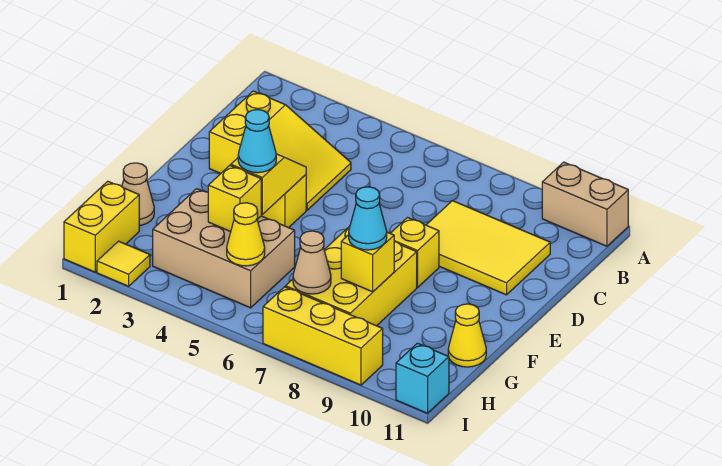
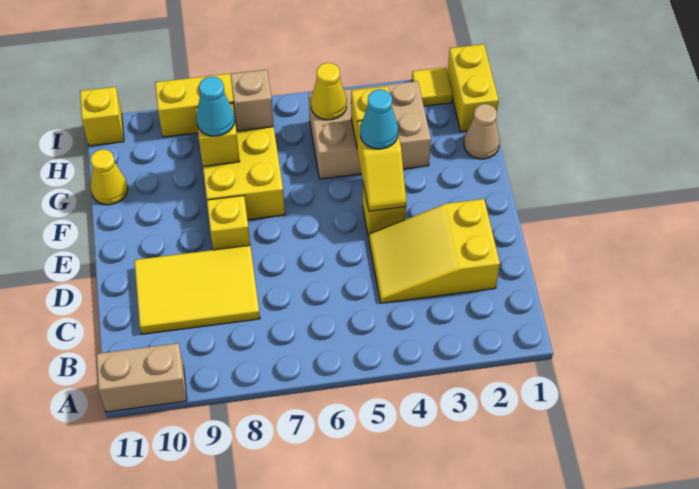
tan cone H7 level 2 -> tan brick H7 level 2
cyan brick I11 level 1 -> yellow brick I11 level 1

